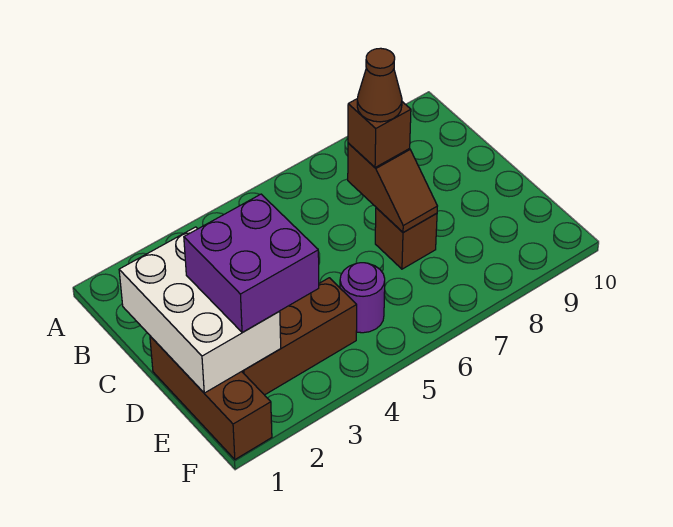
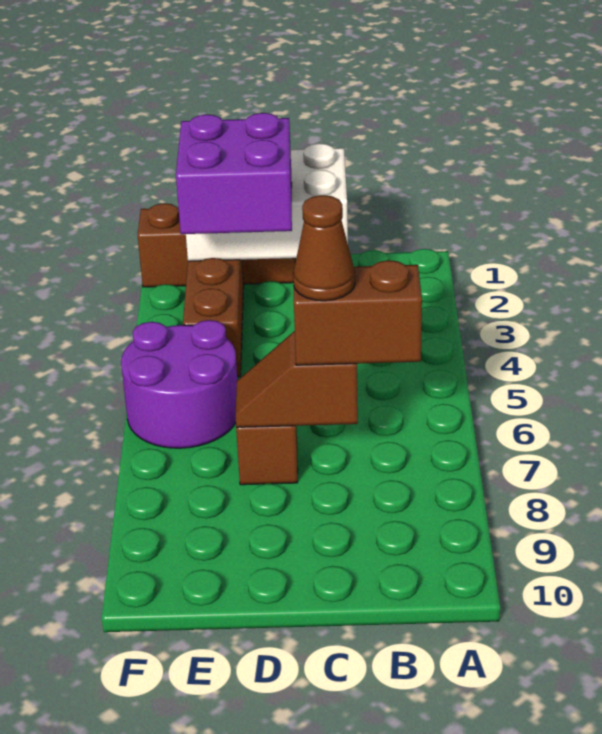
brown brick C7 level 3 -> brown brick B7:C7 level 3
purple round brick E5 level 1 -> purple round brick E5:F6 level 1

